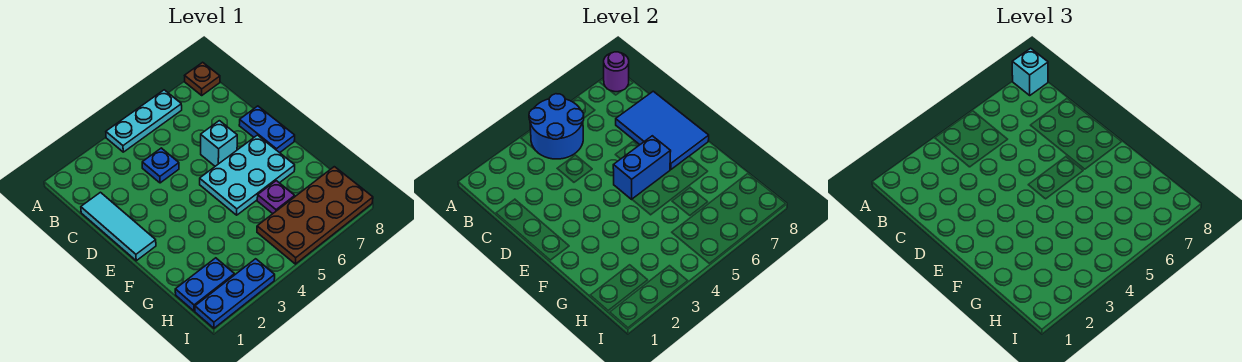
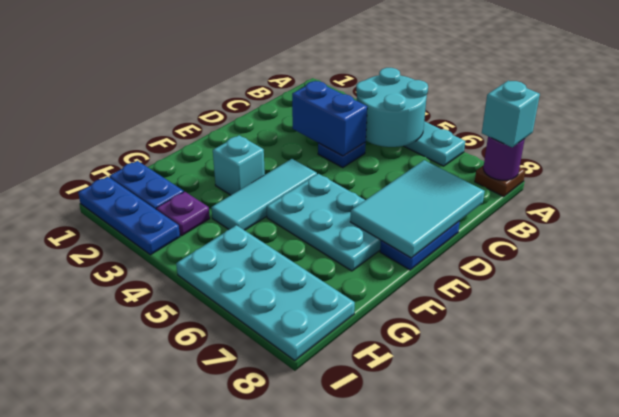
blue round brick A4:B5 level 2 -> cyan round brick A4:B5 level 2
cyan tile C1:E1 level 1 -> cyan tile E4:G4 level 1
blue tile C7:E8 level 2 -> cyan tile C7:E8 level 2
cyan brick D6 level 1 -> cyan brick F3 level 1
blue brick E5:E6 level 2 -> blue brick C3:C4 level 2
purple plate G6 level 1 -> purple plate H3 level 1
brown plate H5:I8 level 1 -> cyan plate H5:I8 level 1

